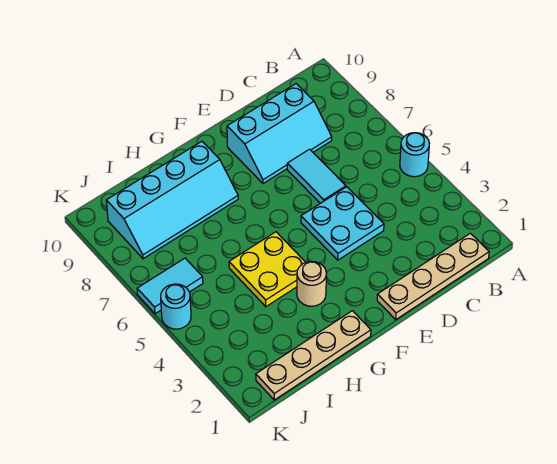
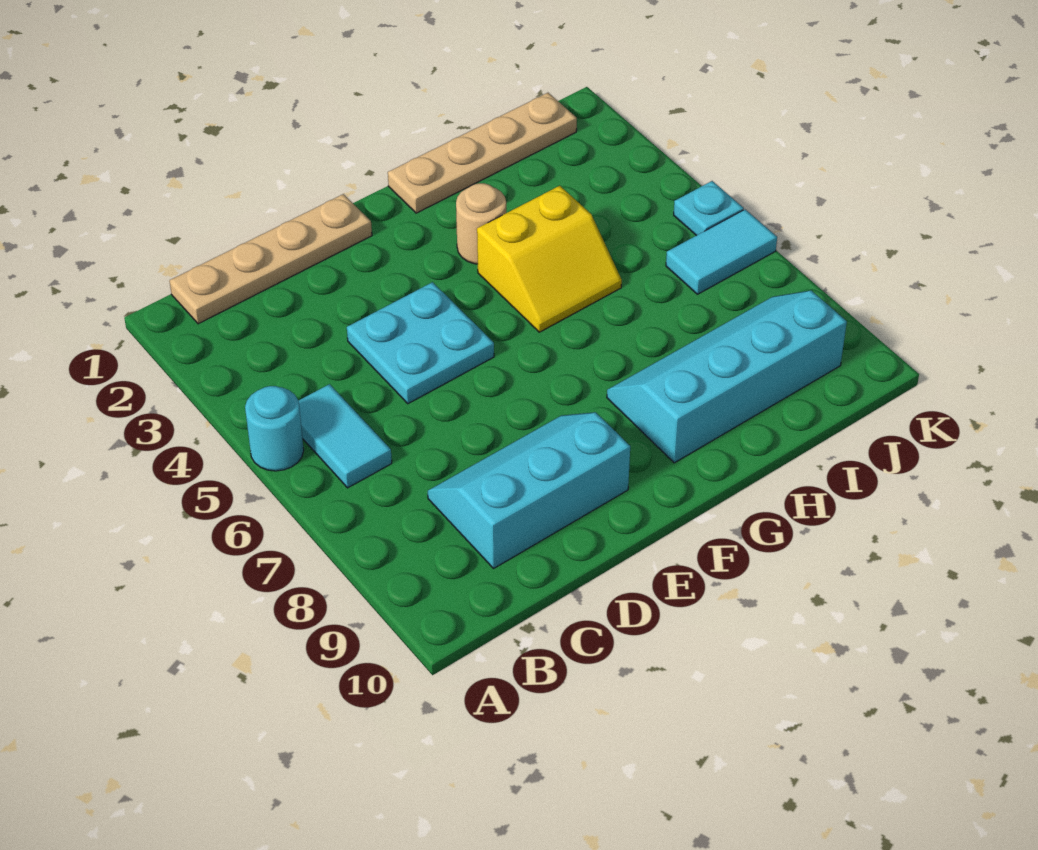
cyan tile D6:D7 level 1 -> cyan tile B5:B6 level 1
yellow plate G4:H5 level 1 -> yellow slope G4:H5 level 1 top 4
cyan round brick K5 level 1 -> cyan plate K5 level 1

